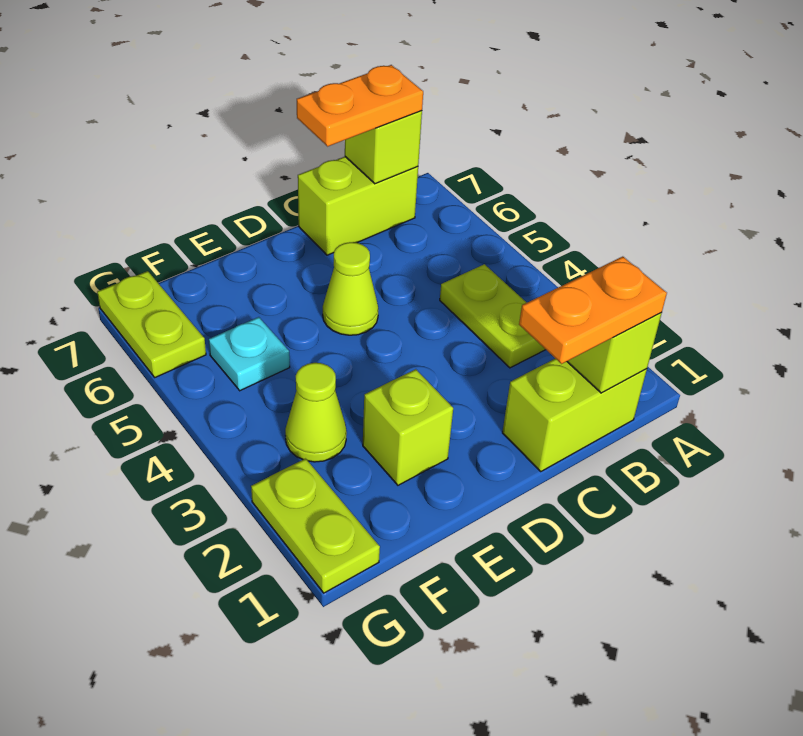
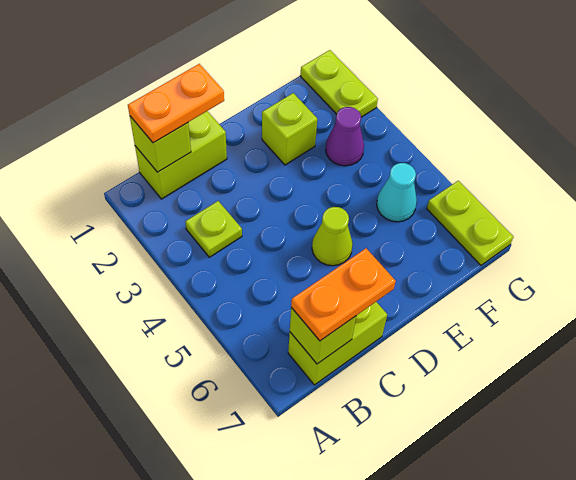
lime plate B3:B4 level 1 -> lime plate B3 level 1
lime cone F3 level 1 -> purple cone F3 level 1
cyan plate F5 level 1 -> cyan cone F5 level 1

